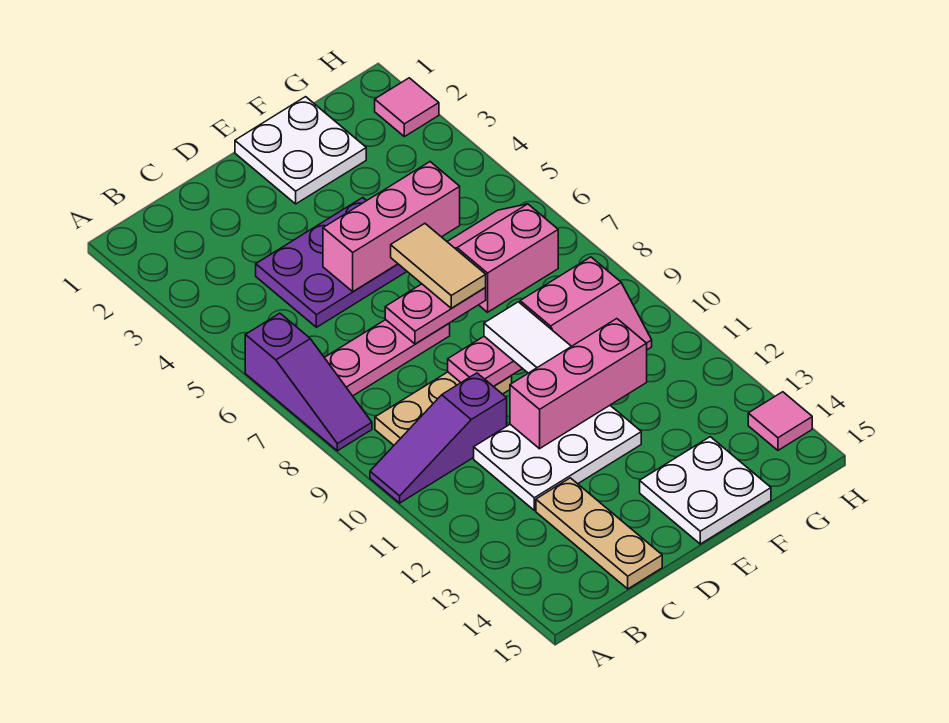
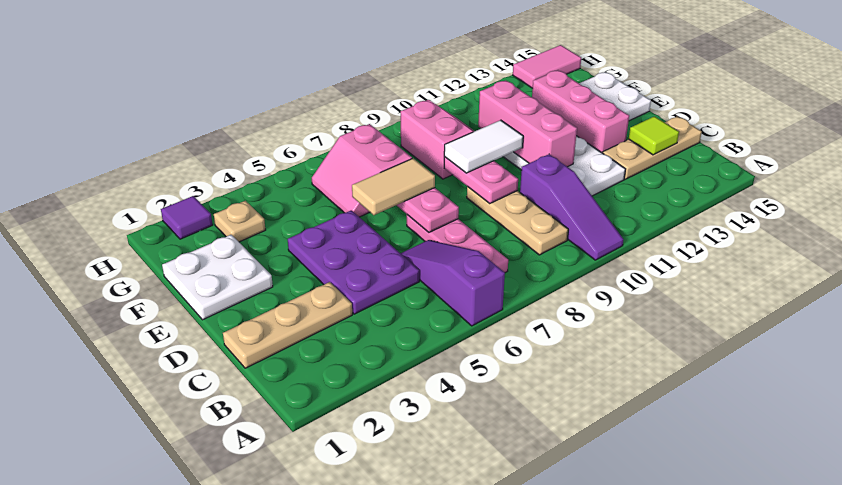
purple slope A6:A8 level 1 top 6 -> purple slope A6:C6 level 1 top A
none -> tan plate C1:C3 level 1
none -> lime tile C14 level 2
pink brick D5:F5 level 2 -> pink brick D13:F13 level 1
none -> tan plate G3 level 1
pink tile H2 level 1 -> purple tile H2 level 1
pink tile H14 level 1 -> pink tile H14:H15 level 1

